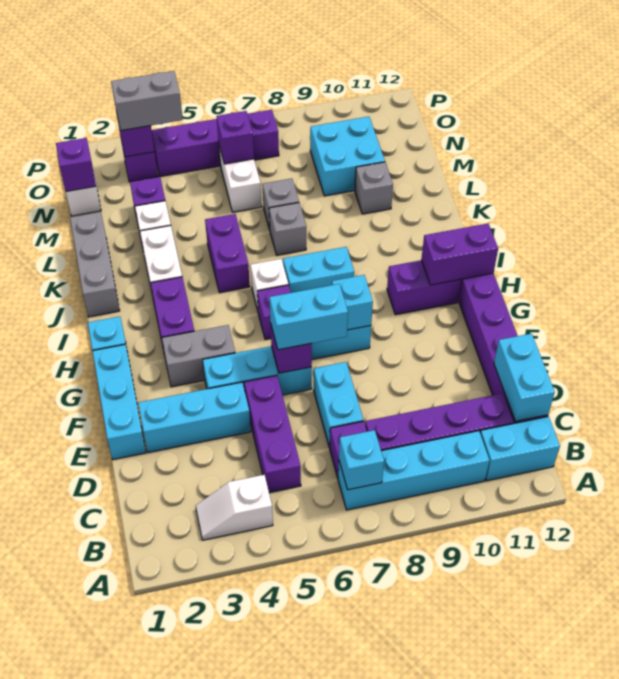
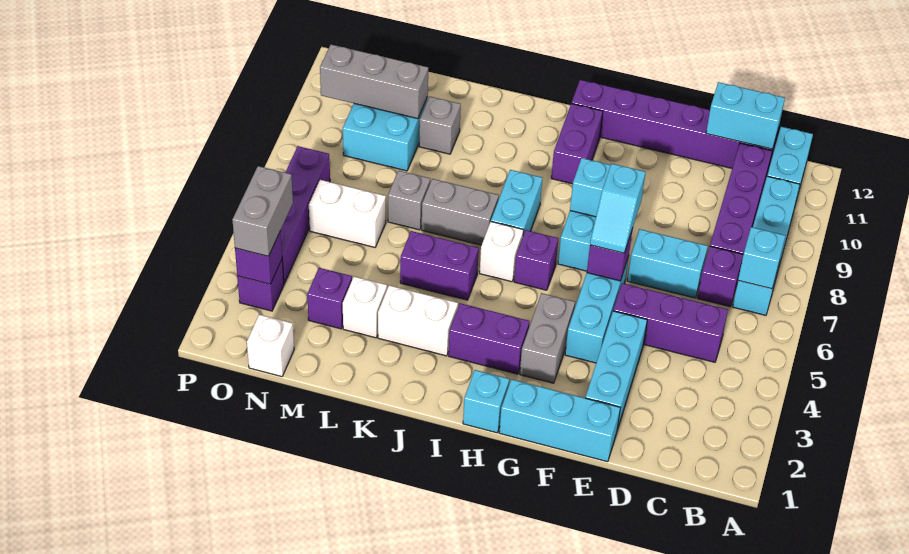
white slope B3:B4 level 1 top 4 -> none
cyan brick F6:F7 level 3 -> cyan slope F6:F7 level 3 top 7
purple brick H11:H12 level 2 -> none
grey brick J1:L1 level 1 -> grey brick M10:O10 level 2
grey brick K7 level 1 -> grey brick J7:K7 level 1
purple brick N1 level 2 -> none
purple brick N6 level 2 -> none

